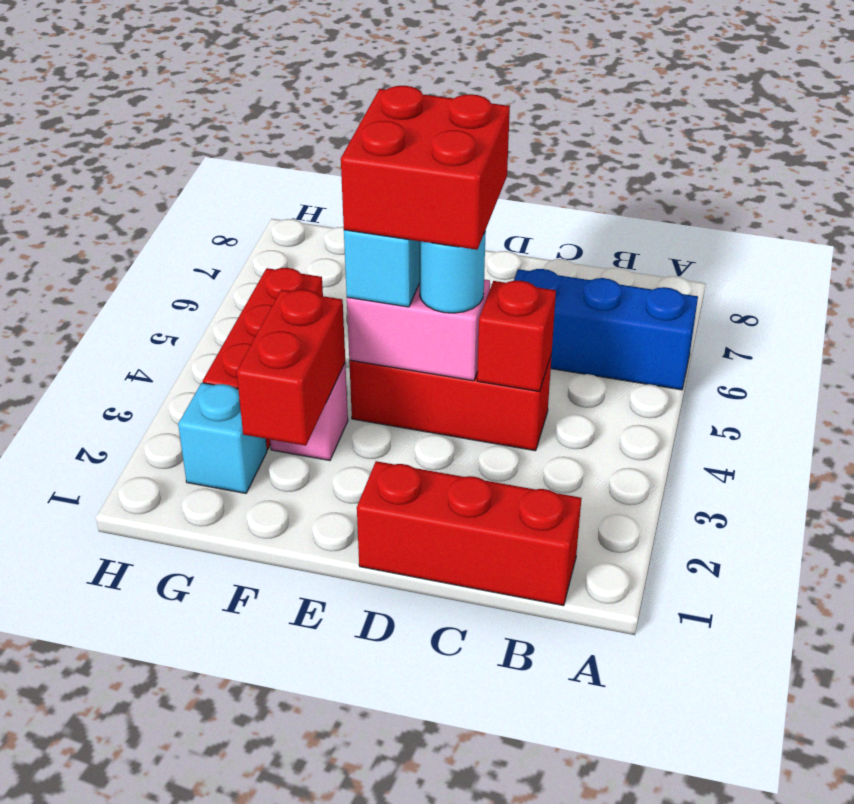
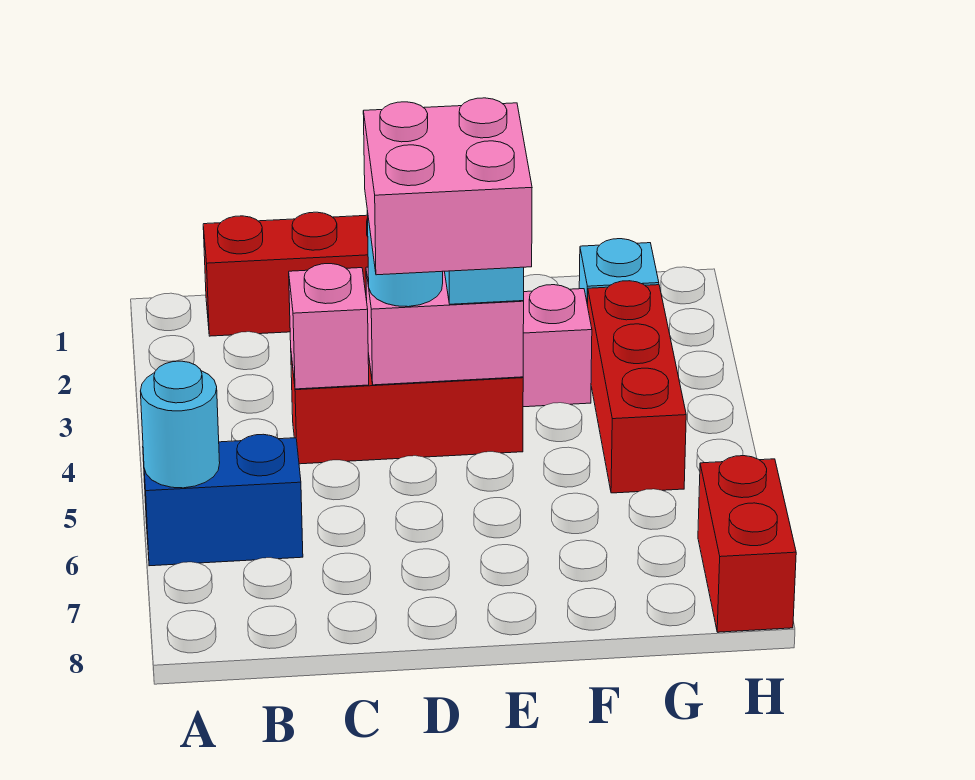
blue brick A6:C6 level 1 -> blue brick A6:B6 level 1
none -> cyan round brick A6 level 2
red brick C4 level 2 -> pink brick C4 level 2
red brick D4:E5 level 4 -> pink brick D4:E5 level 4
red brick F2:F3 level 2 -> red brick H7:H8 level 1

